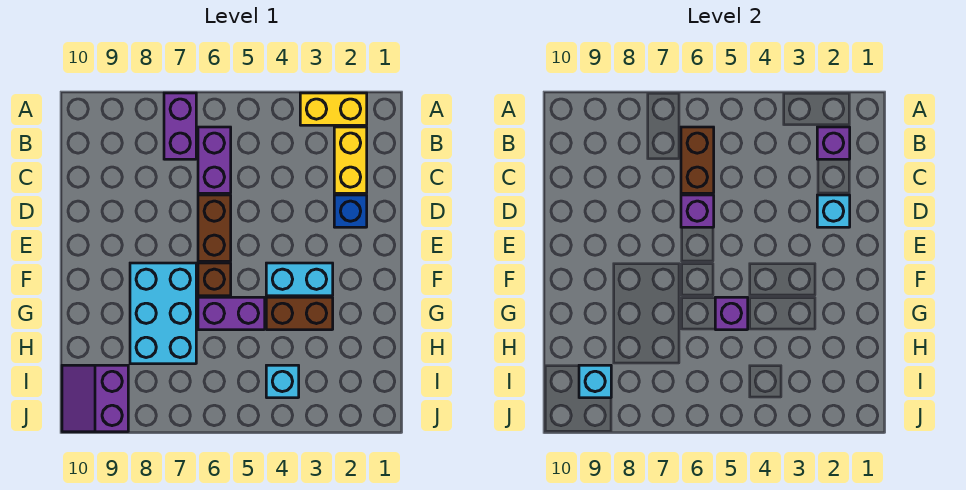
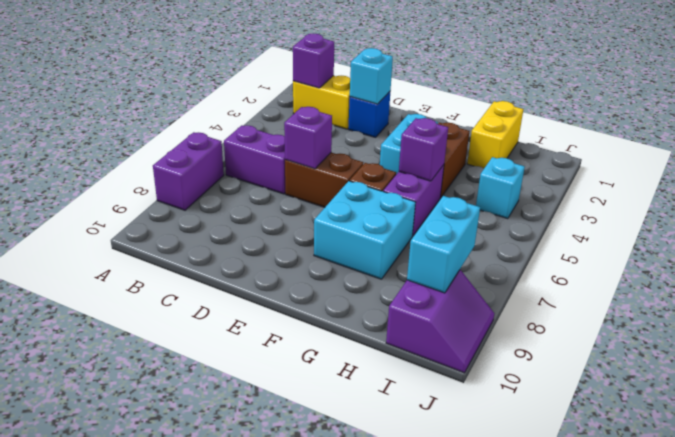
yellow brick A2:A3 level 1 -> yellow brick H1:H2 level 1
purple brick A7:B7 level 1 -> purple brick A7:A8 level 1
brown brick B6:C6 level 2 -> none
cyan brick F7:H8 level 1 -> cyan brick F7:G8 level 1
purple slope I9:J10 level 1 top 9 -> purple slope I9:J10 level 1 top I
cyan brick I9 level 2 -> cyan brick I8:I9 level 2

